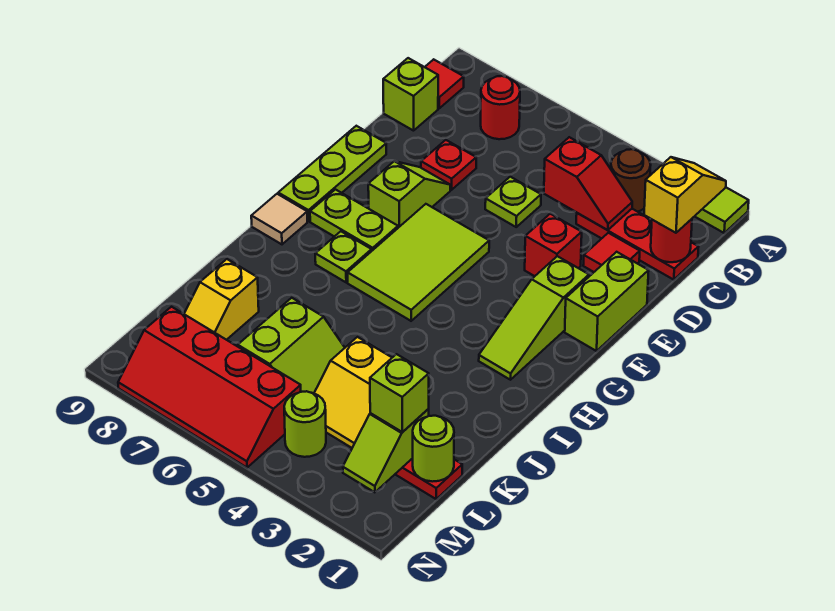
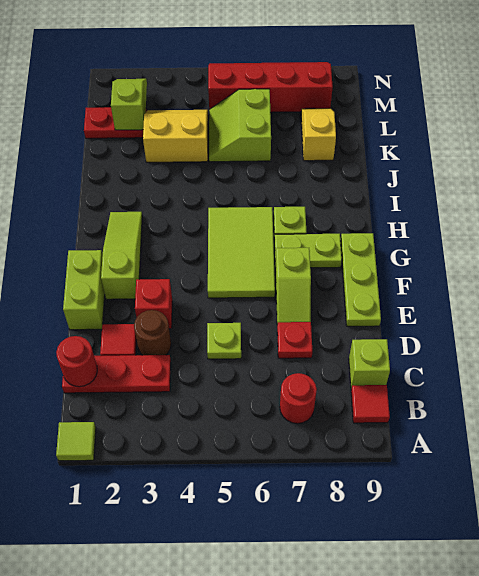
yellow slope B1:C1 level 3 top C -> none
brown round brick B3 level 1 -> brown round brick D3 level 1
red slope C3:C4 level 2 top 4 -> none
tan tile H9 level 1 -> none
lime round brick L1 level 2 -> none
lime brick L2 level 3 -> none
lime round brick M4 level 1 -> none

